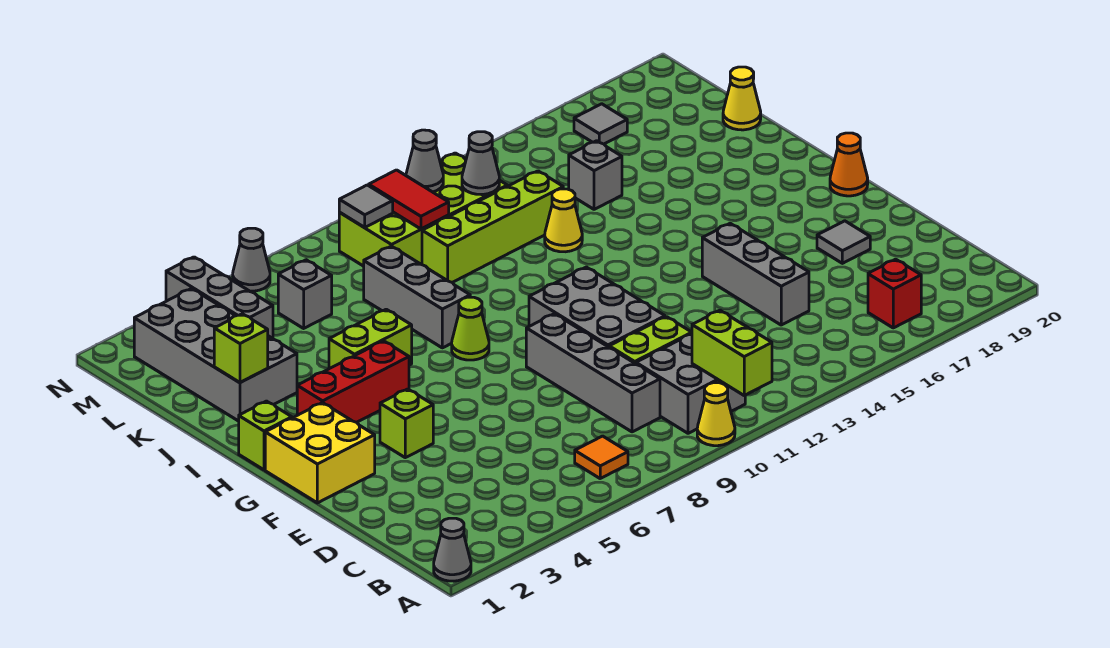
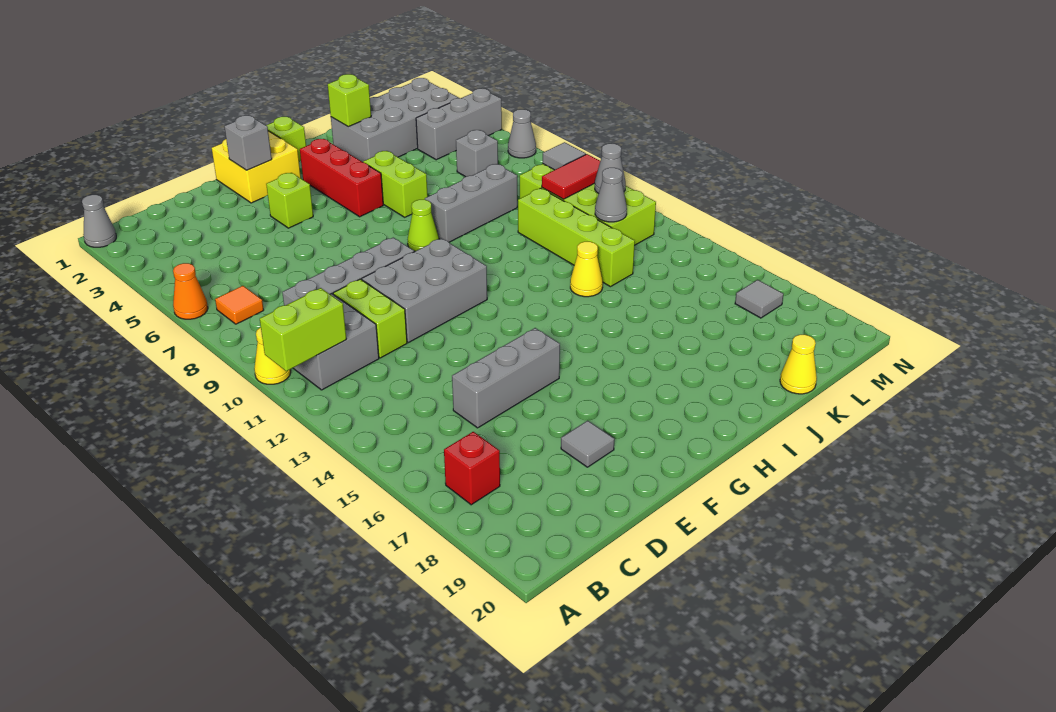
orange cone G20 level 1 -> orange cone A6 level 1
grey brick K15 level 1 -> grey brick F2 level 2

